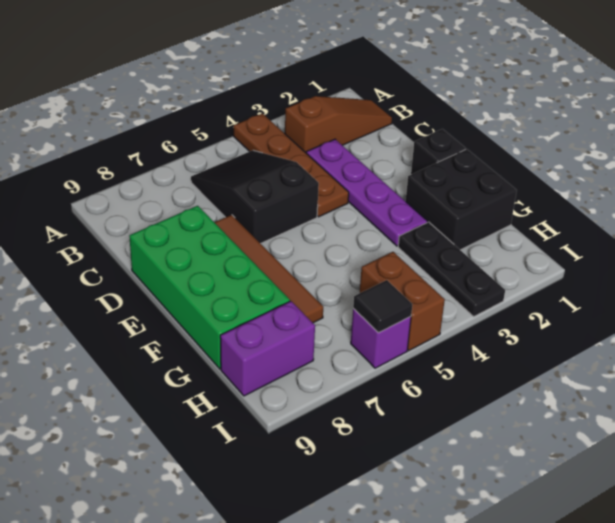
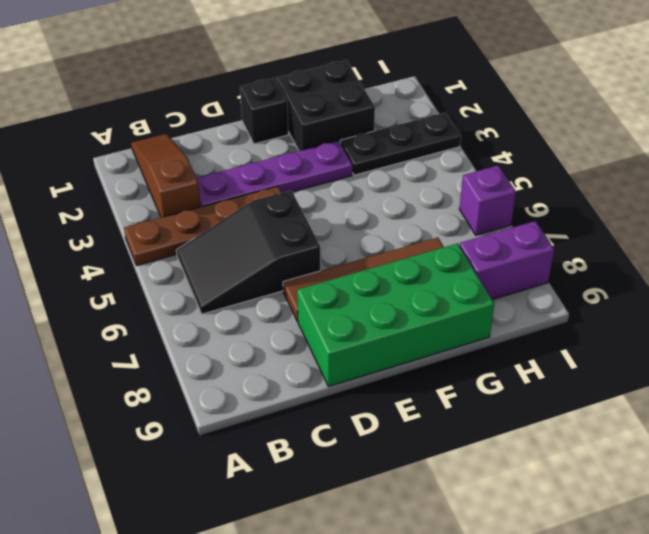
brown brick H5:I5 level 1 -> none
purple brick H8:H9 level 1 -> purple brick H8:I8 level 1
black tile I6 level 2 -> none

